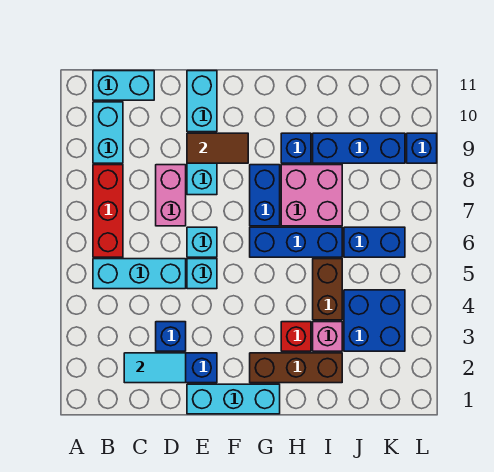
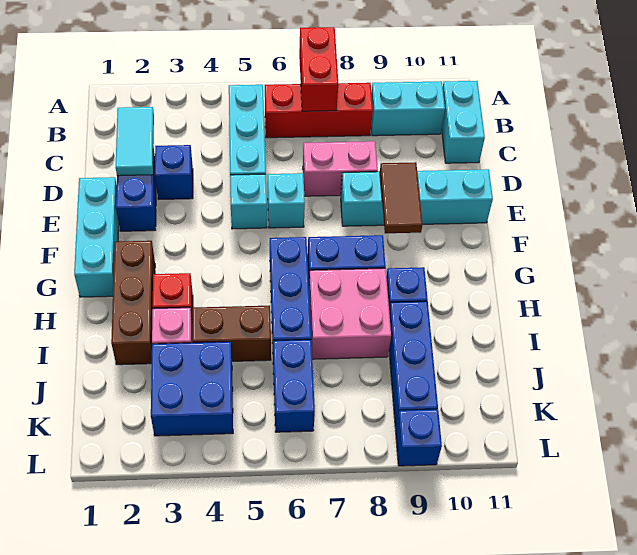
none -> red brick A7:B7 level 2

